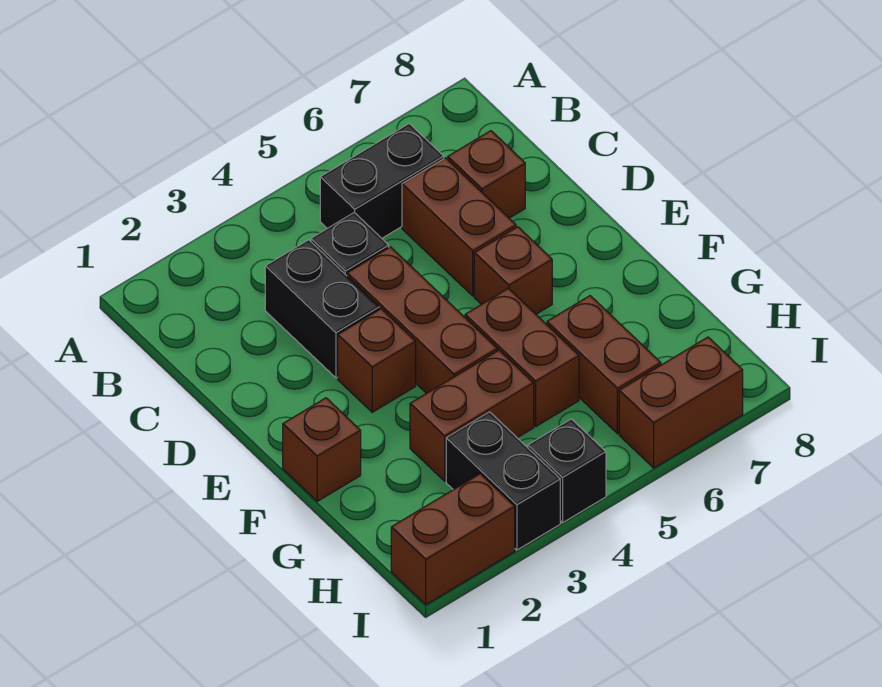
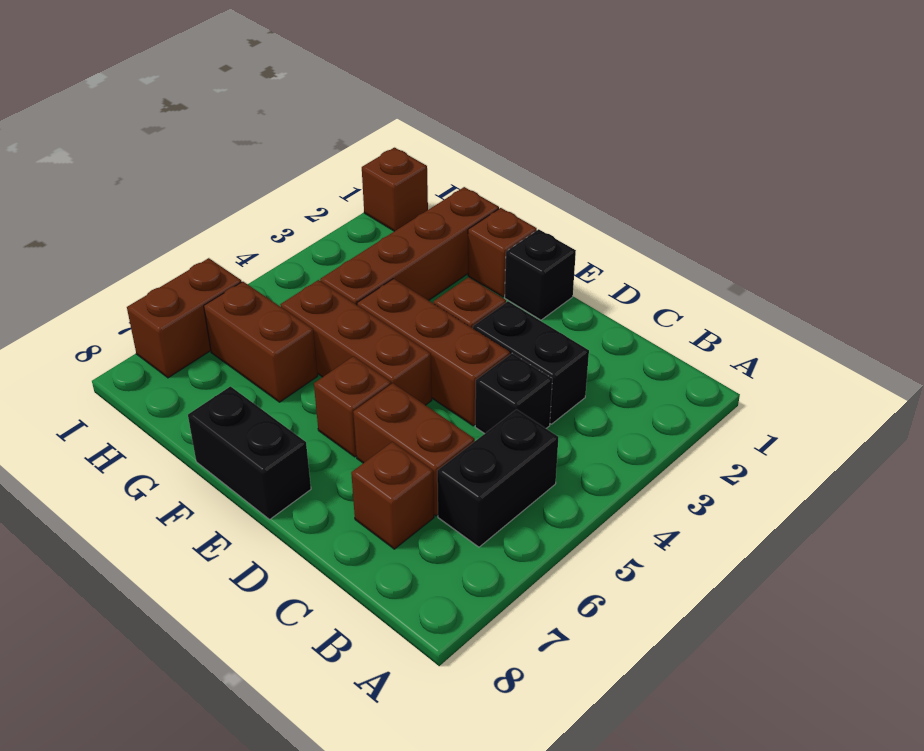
brown brick F5:G5 level 1 -> brown brick E5:G5 level 1
brown brick G3:G4 level 1 -> brown brick G1:G4 level 1
black brick H3:I3 level 1 -> black brick E8:F8 level 1
brown brick I1:I2 level 1 -> brown brick I1 level 1
black brick I4 level 1 -> black brick E1 level 1

